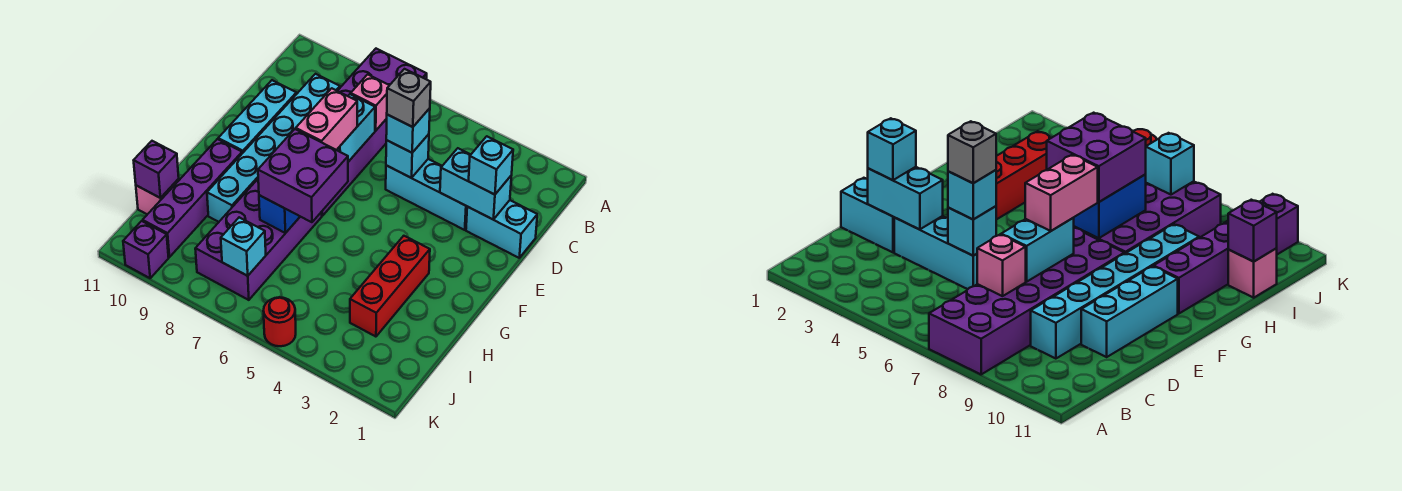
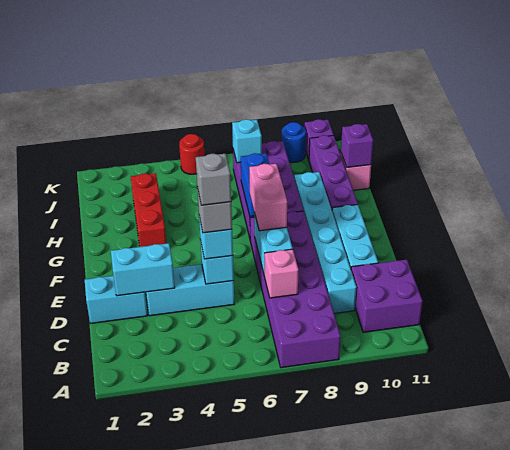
cyan brick D2 level 3 -> none
none -> grey brick D5 level 5
purple brick G6:H7 level 3 -> purple brick B10:C11 level 1
none -> blue round brick K9 level 1

